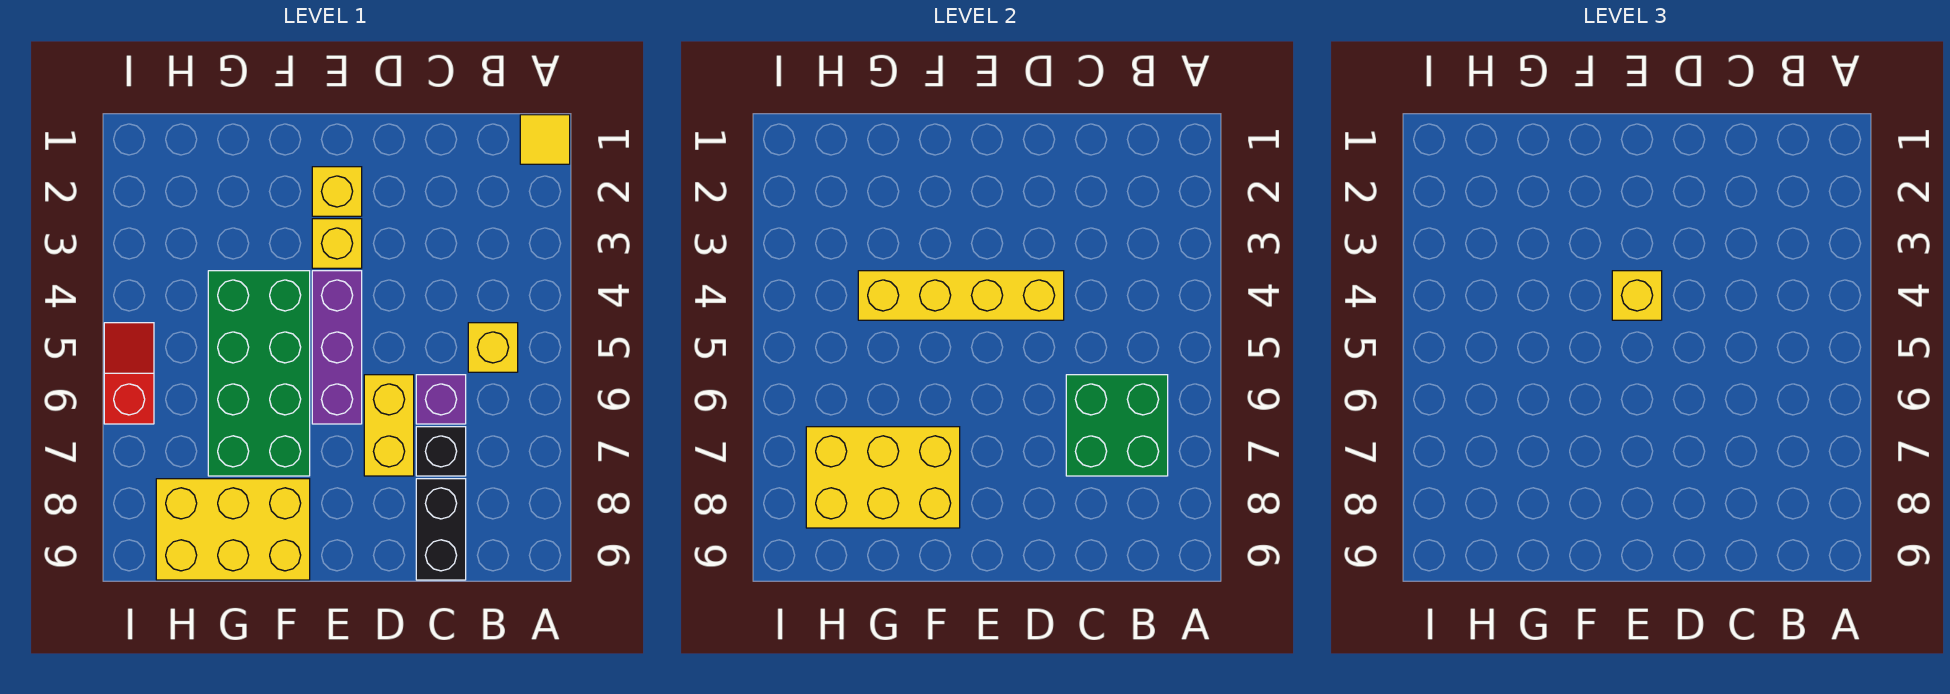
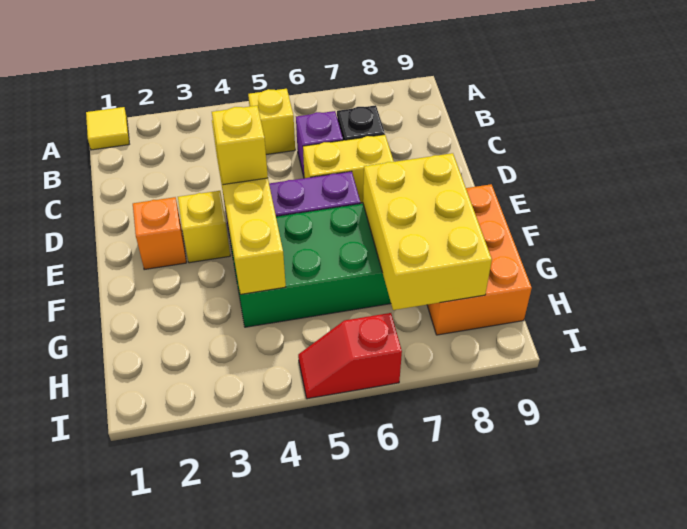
green brick B6:C7 level 2 -> none
black brick C8:C9 level 1 -> none
yellow brick E2 level 1 -> orange brick E2 level 1
yellow brick F8:H9 level 1 -> orange brick F8:H9 level 1

